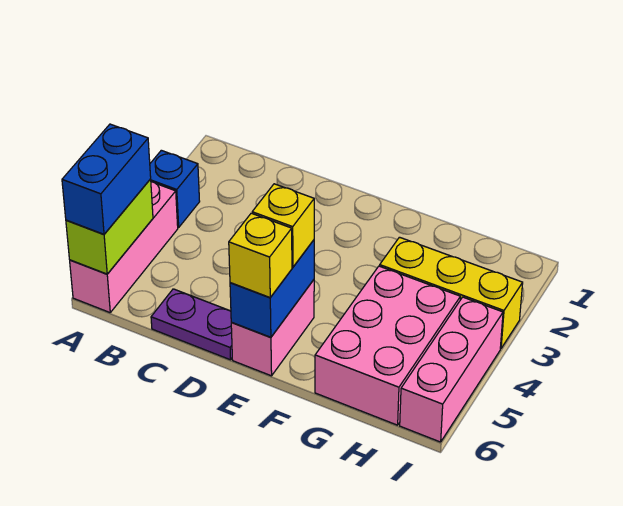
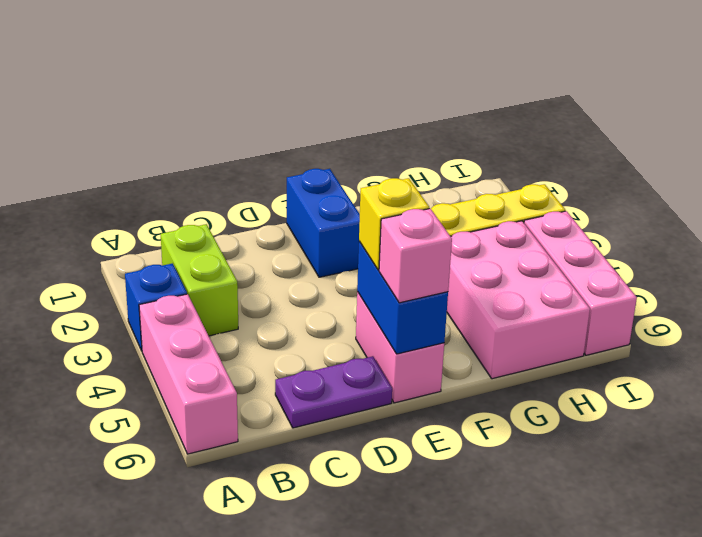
lime brick A5:A6 level 2 -> lime brick B2:B3 level 1
blue brick A5:A6 level 3 -> blue brick E1:E2 level 1
yellow brick E6 level 3 -> pink brick E6 level 3

